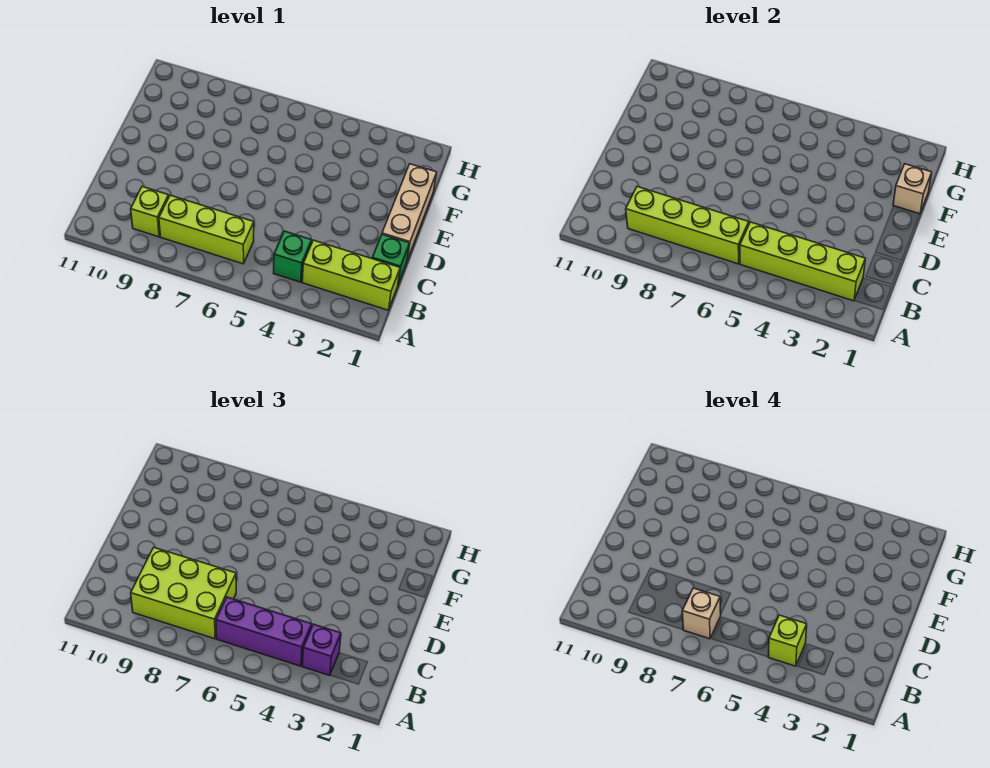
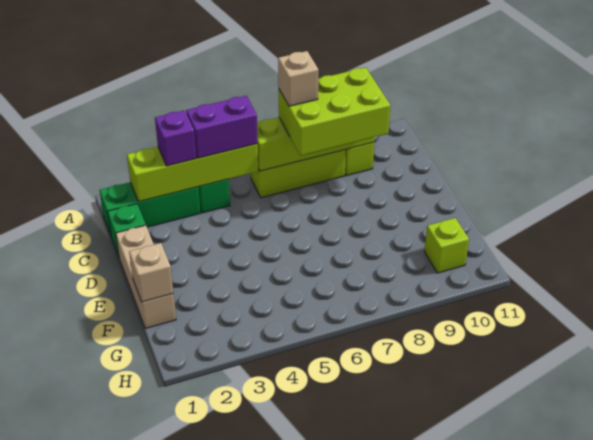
lime brick B1:B3 level 1 -> green brick B1:B3 level 1
purple brick B4:B6 level 3 -> purple brick B4:B5 level 3
lime brick B4 level 4 -> lime brick G10 level 1

